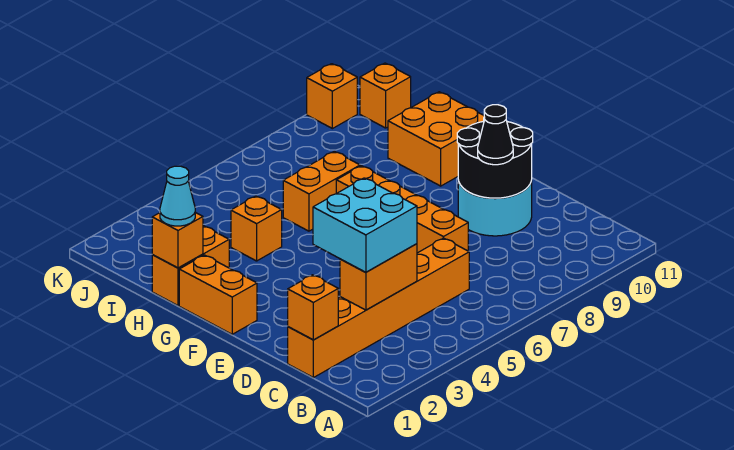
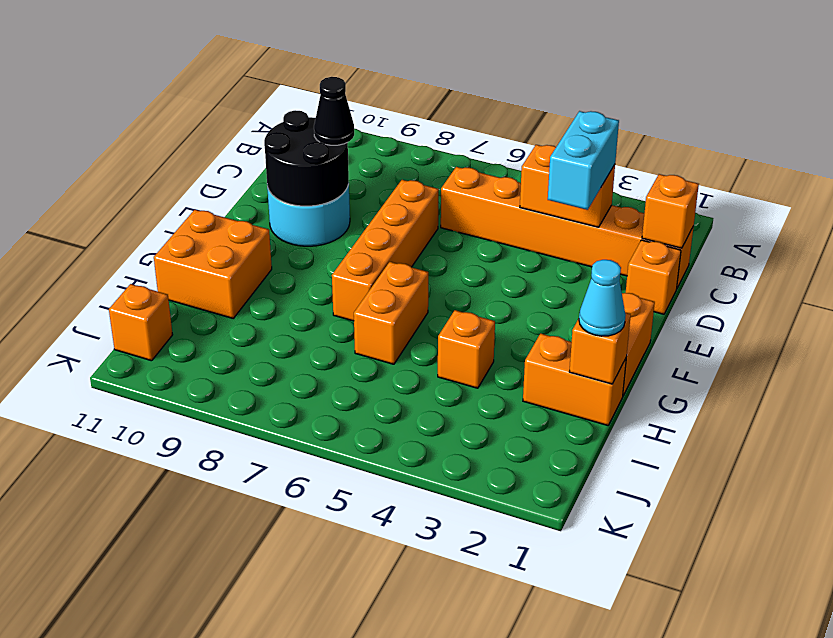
cyan brick C3:D4 level 3 -> cyan brick C3:D3 level 3
orange brick H6:H7 level 1 -> orange brick G6:H6 level 1
orange brick K10 level 1 -> orange brick D1 level 1

